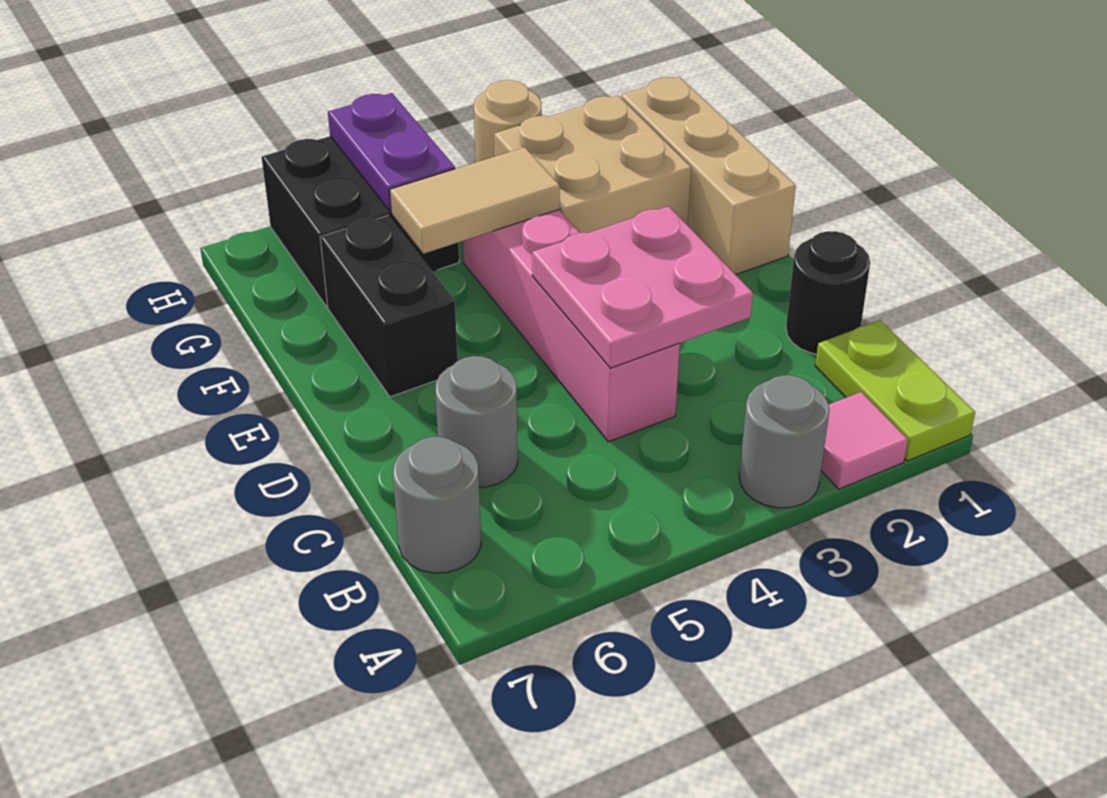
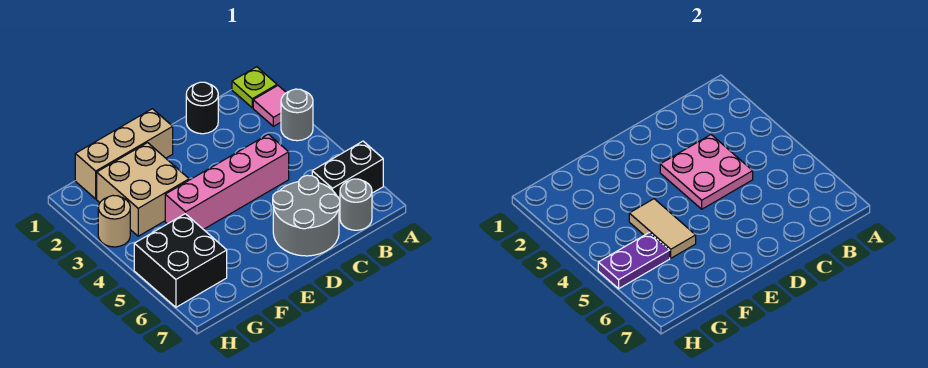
lime plate A1:B1 level 1 -> lime plate A1 level 1
grey round brick C6 level 1 -> grey round brick C6:D7 level 1
black brick E6:F6 level 1 -> black brick A6:B6 level 1

